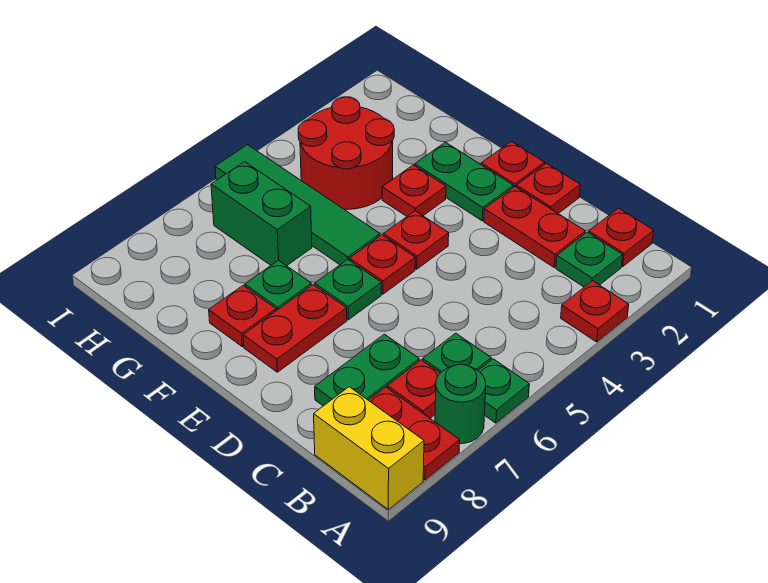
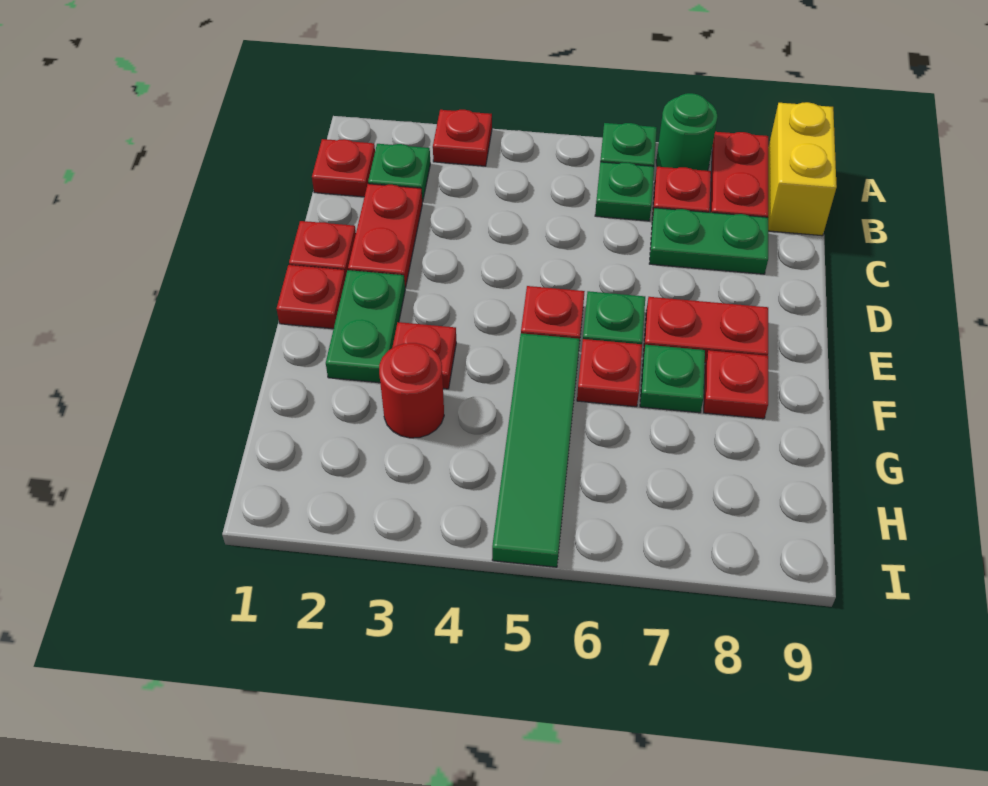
red plate E4 level 1 -> red plate F6 level 1
red round brick G3:H4 level 1 -> red round brick G3 level 1
green brick G6:H6 level 1 -> none

